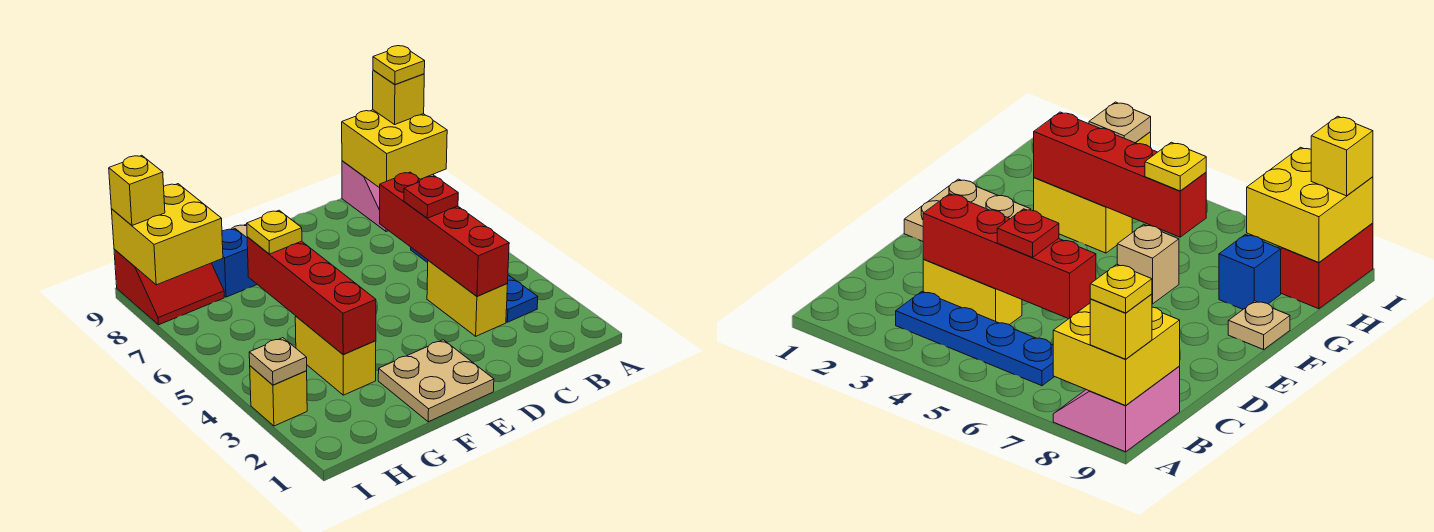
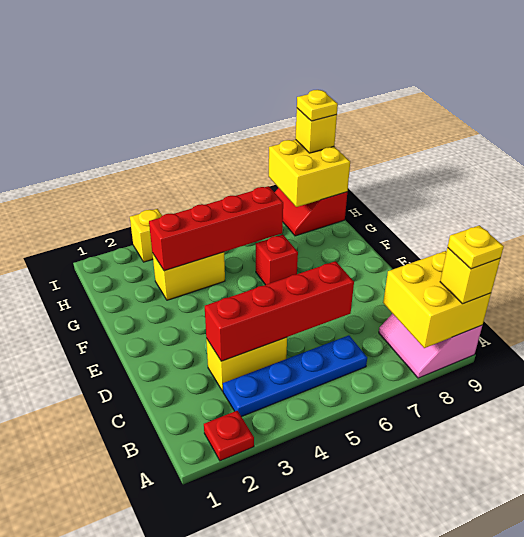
red plate C5 level 3 -> red plate A2 level 1
tan plate E1:F2 level 1 -> none
tan brick F6 level 1 -> red brick F6 level 1
tan plate F9 level 1 -> none
yellow plate G6 level 3 -> yellow plate I9 level 4
blue brick G8 level 1 -> none
tan plate I3 level 2 -> none

